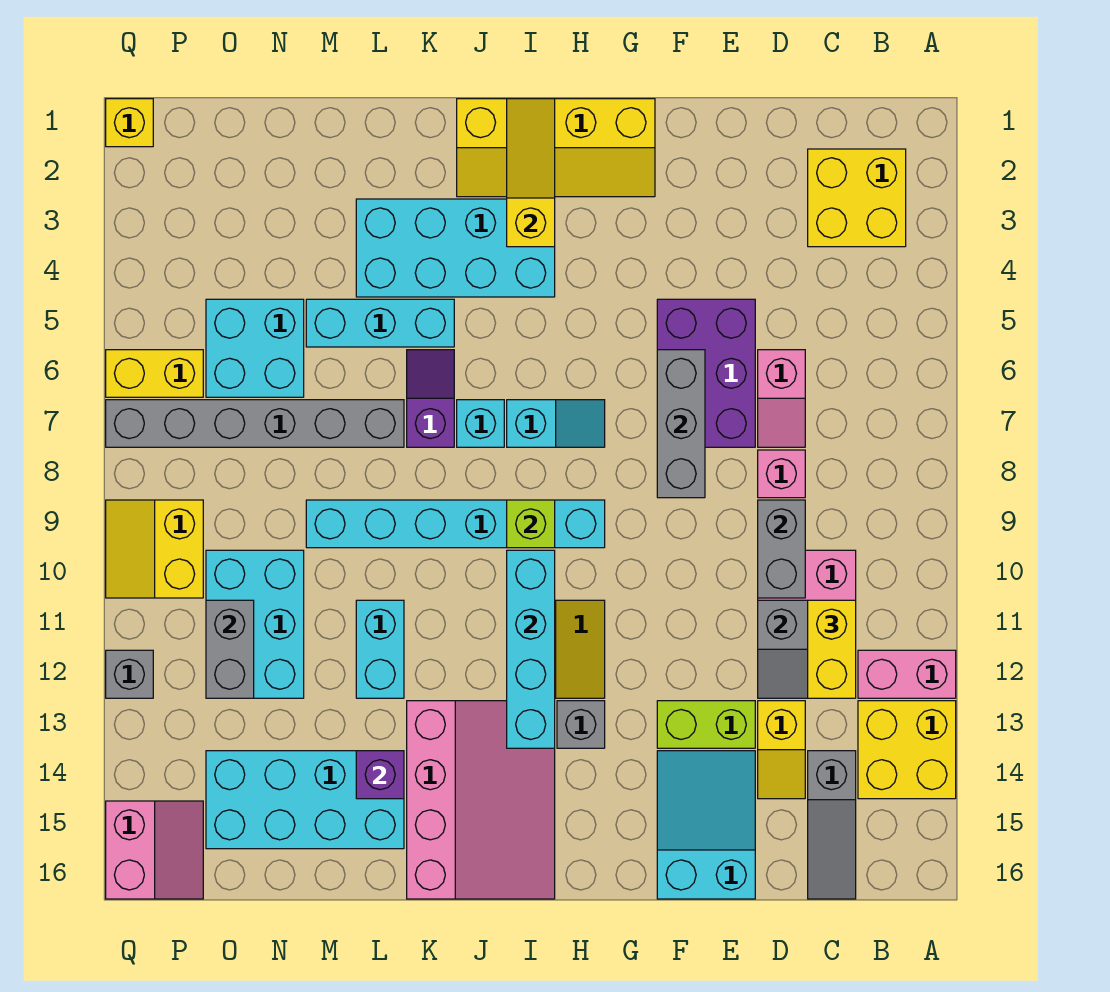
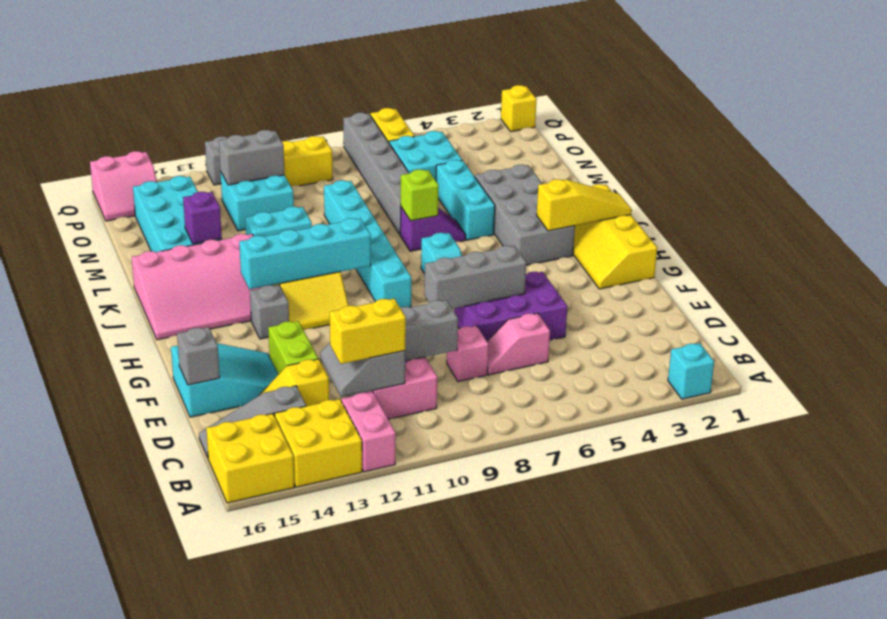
yellow brick B2:C3 level 1 -> yellow brick A15:B16 level 1
none -> grey brick E16 level 2
cyan brick I3:L4 level 1 -> grey brick I3:L4 level 1
lime brick I9 level 2 -> lime brick K7 level 2
cyan brick J7 level 1 -> cyan brick A2 level 1
cyan brick N10:O12 level 1 -> cyan brick N11:O12 level 1

